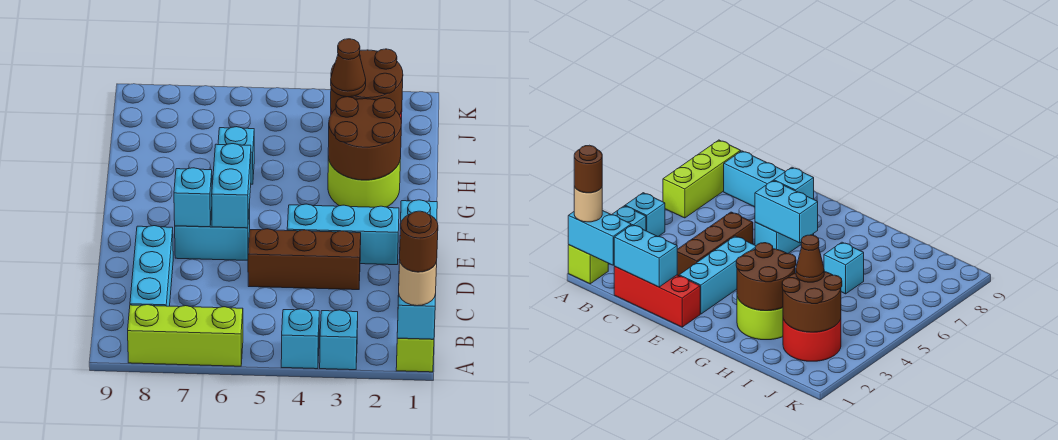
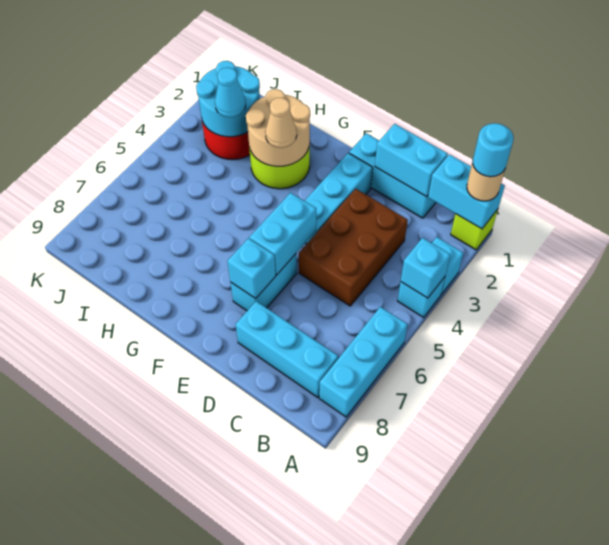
brown round brick A1 level 4 -> cyan round brick A1 level 4
lime brick A6:A8 level 1 -> cyan brick A6:A8 level 1
red brick C1:E1 level 1 -> cyan brick C1:E1 level 1
brown brick D3:D5 level 1 -> brown brick C3:D5 level 1
cyan brick E6:F6 level 2 -> cyan brick E5:E6 level 2
brown round brick G2:H3 level 2 -> tan round brick G2:H3 level 2
none -> tan cone G3 level 3
cyan brick H6 level 1 -> cyan brick A4 level 2
brown round brick I2:J3 level 2 -> cyan round brick I2:J3 level 2
brown cone I3 level 3 -> cyan cone I3 level 3

